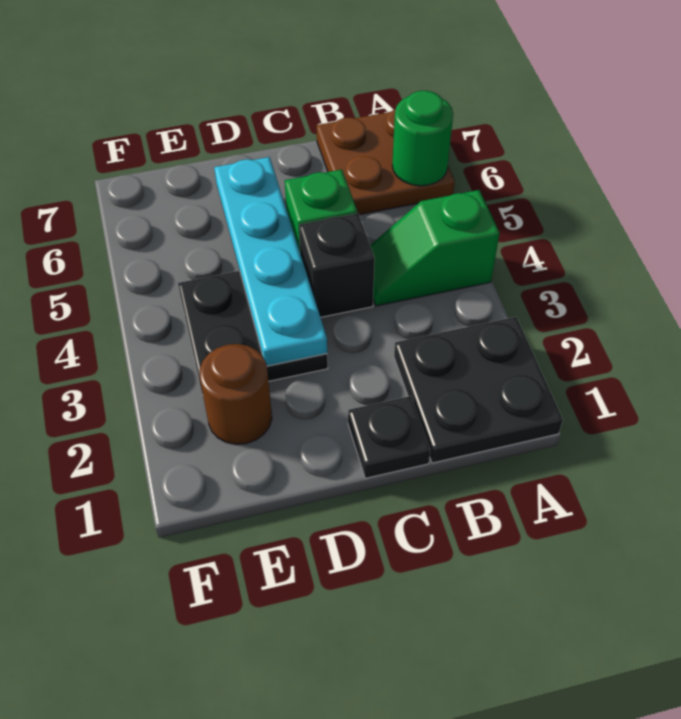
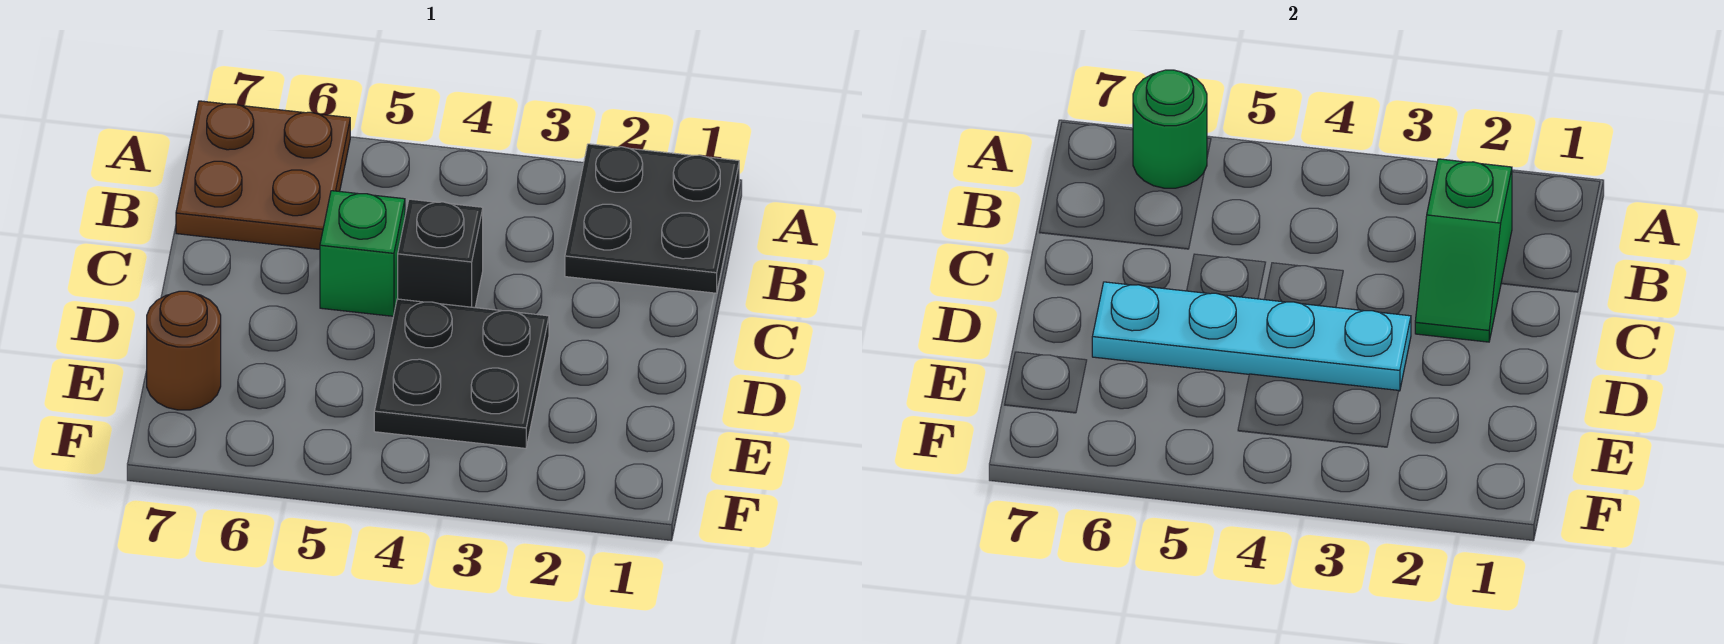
green slope A4:B4 level 1 top A -> green slope B2:C2 level 2 top B
black plate C1 level 1 -> none
brown round brick E2 level 1 -> brown round brick E7 level 1

